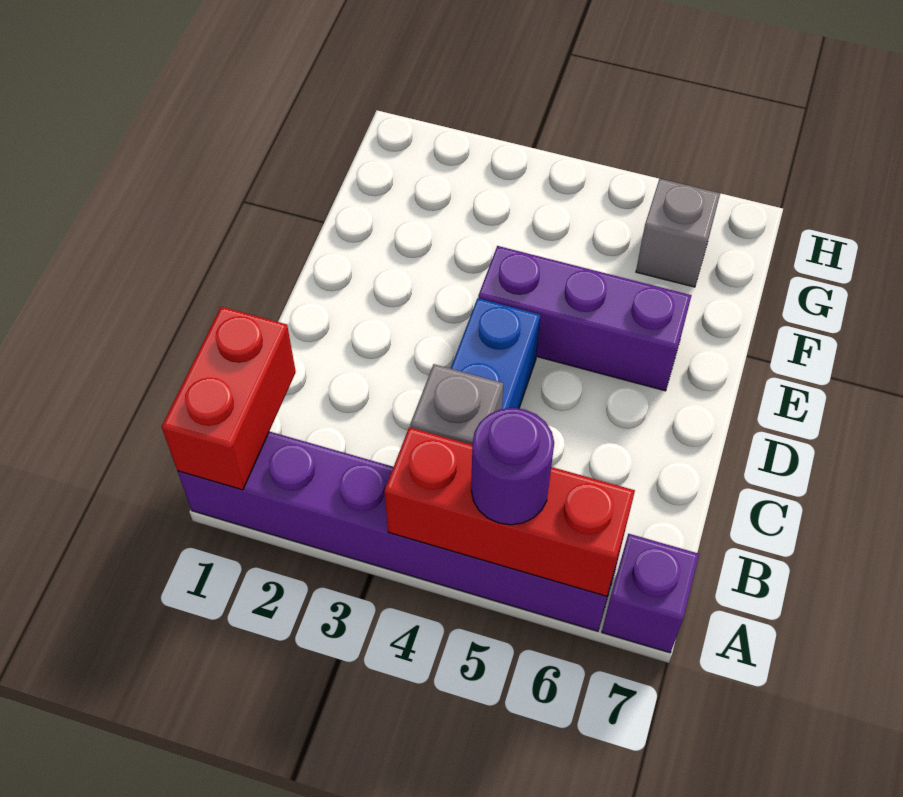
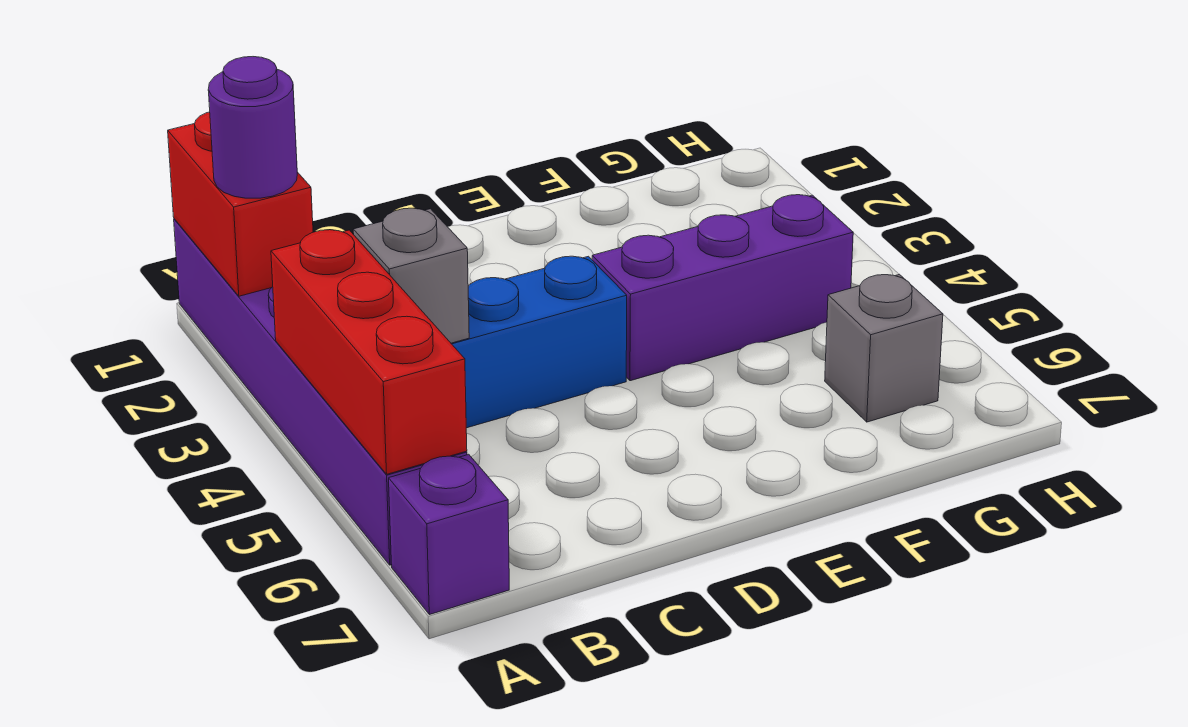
red brick A1:B1 level 2 -> red brick A1:A2 level 2
purple round brick A5 level 3 -> purple round brick A2 level 3
purple brick E4:E6 level 1 -> purple brick E4:G4 level 1

